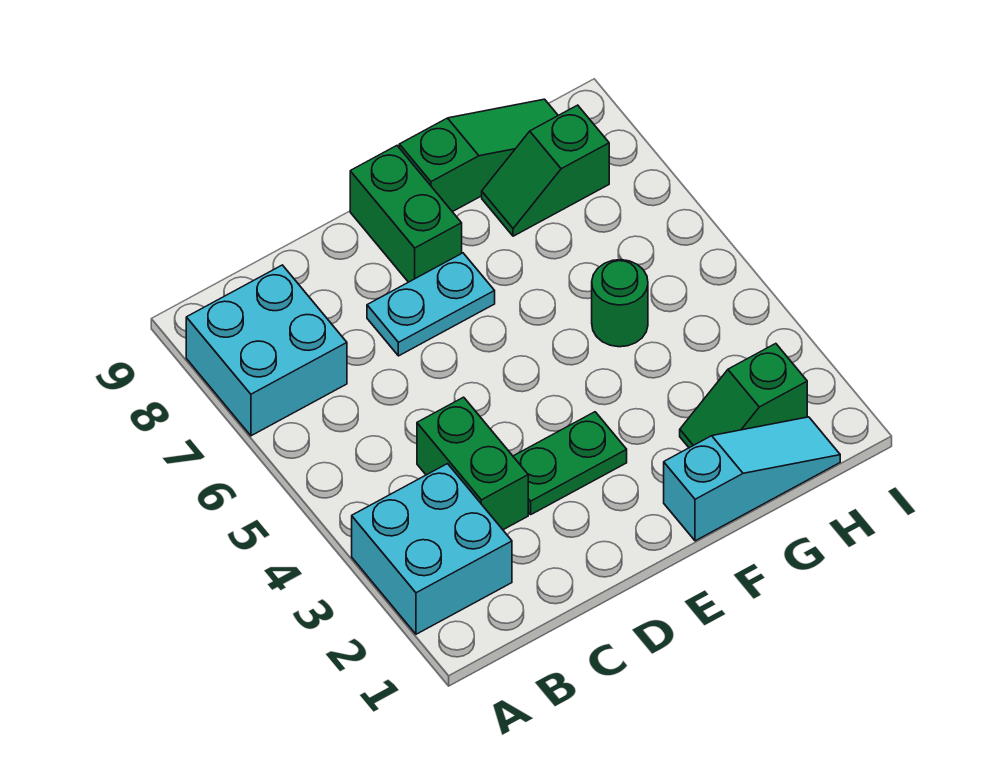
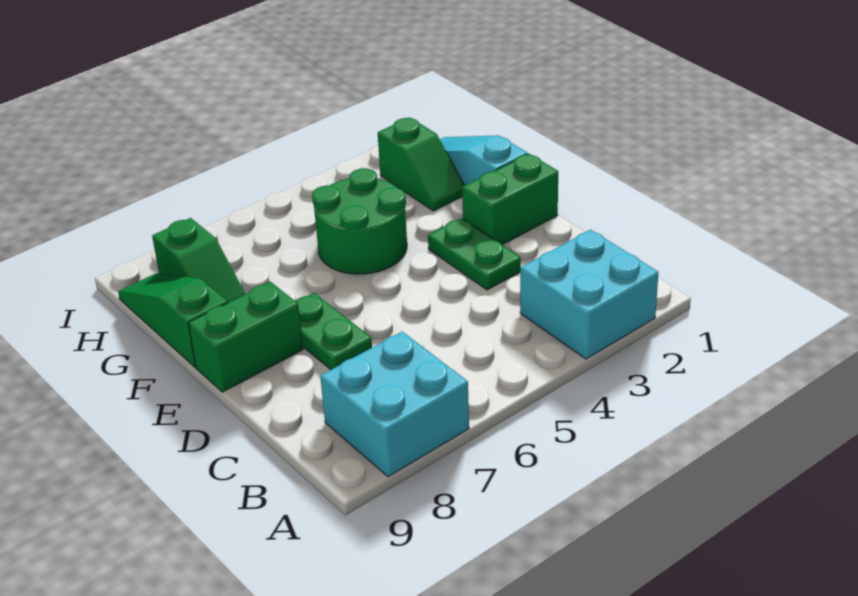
green brick C3:C4 level 1 -> green brick E1:E2 level 1
cyan plate D7:E7 level 1 -> green plate D7:E7 level 1
green round brick G5 level 1 -> green round brick F4:G5 level 1

